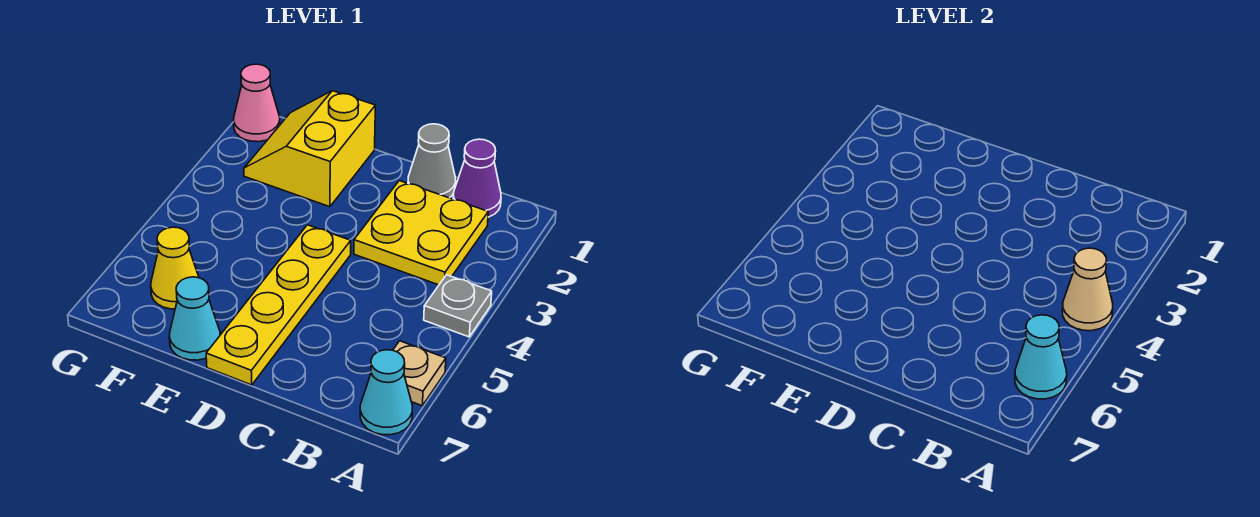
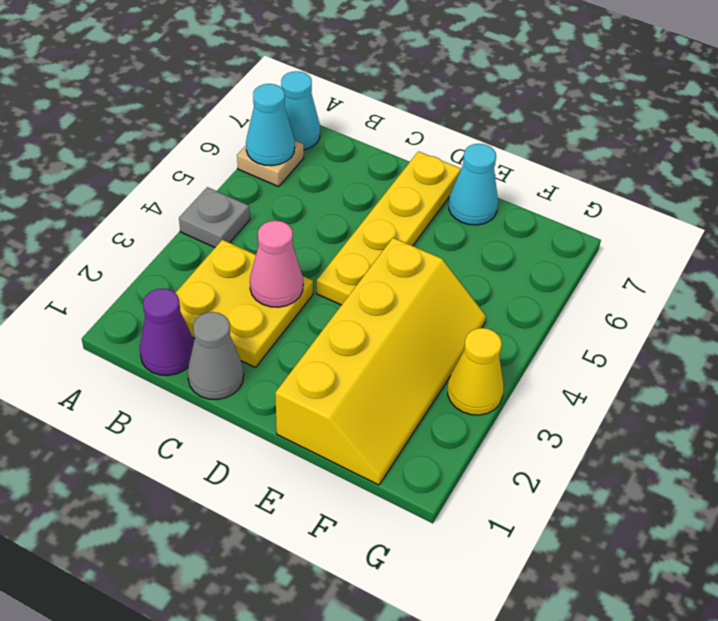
tan cone A4 level 2 -> none
yellow slope E1:F2 level 1 top E -> yellow slope E1:F4 level 1 top E
yellow cone F6 level 1 -> yellow cone G3 level 1
pink cone G1 level 1 -> pink cone C3 level 2

